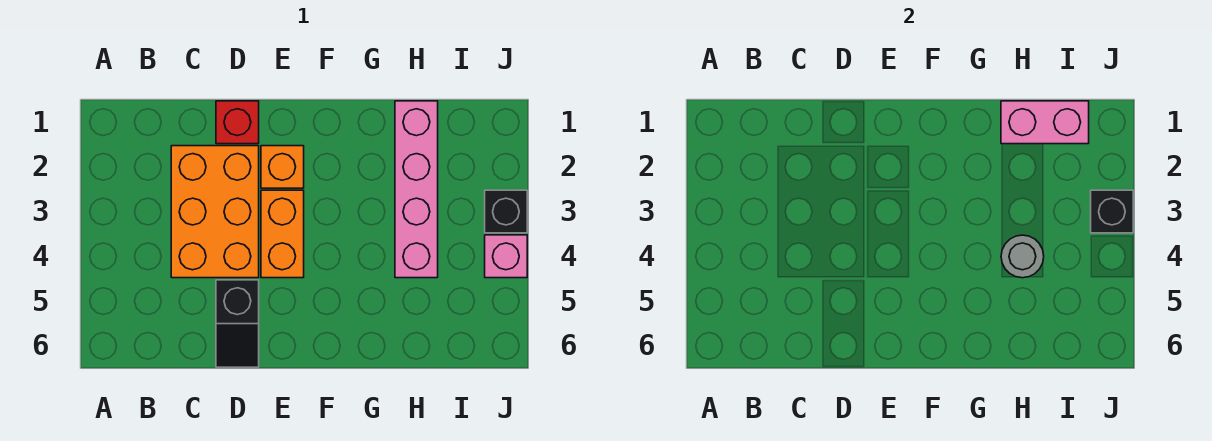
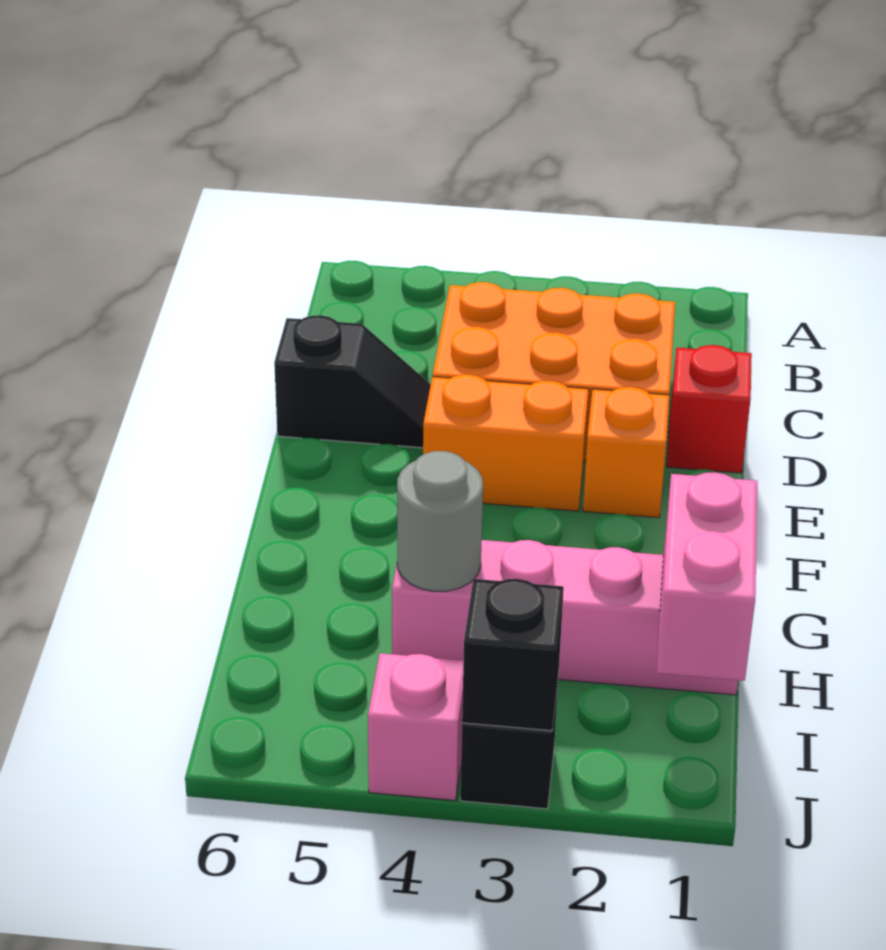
black slope D5:D6 level 1 top 5 -> black slope D5:D6 level 1 top 6

